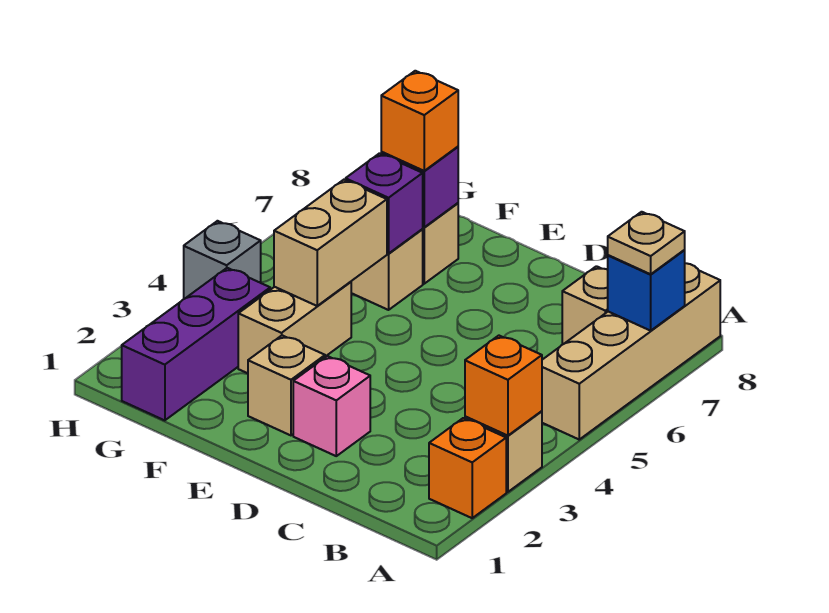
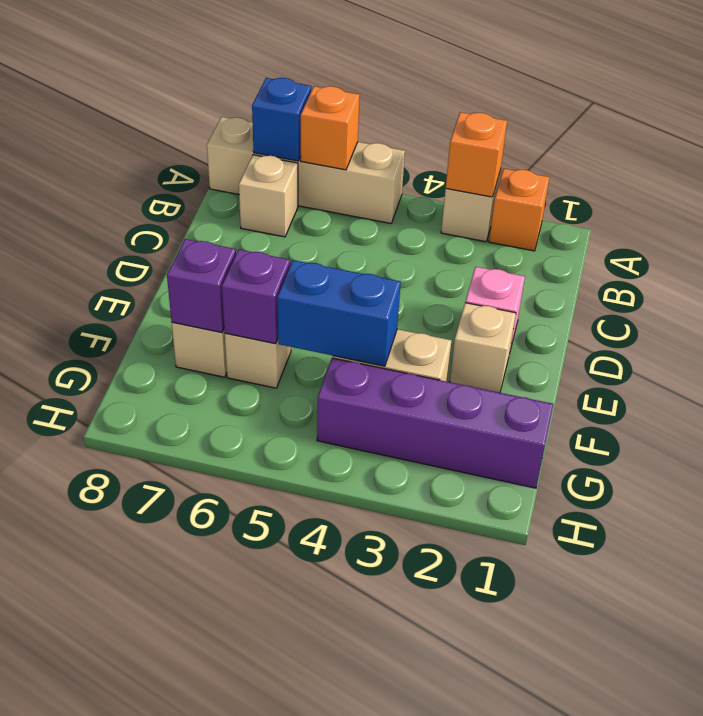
tan plate A7 level 3 -> none
tan brick F4:F5 level 2 -> blue brick F4:F5 level 2
orange brick F7 level 3 -> orange brick A6 level 2
purple brick G1:G3 level 1 -> purple brick G1:G4 level 1
grey brick H4 level 1 -> none

